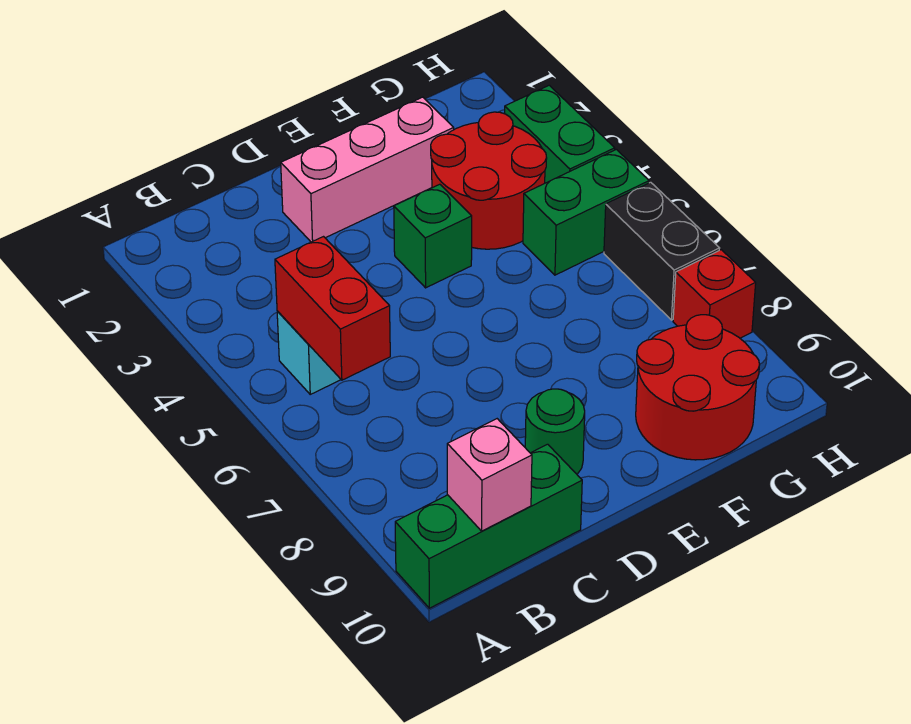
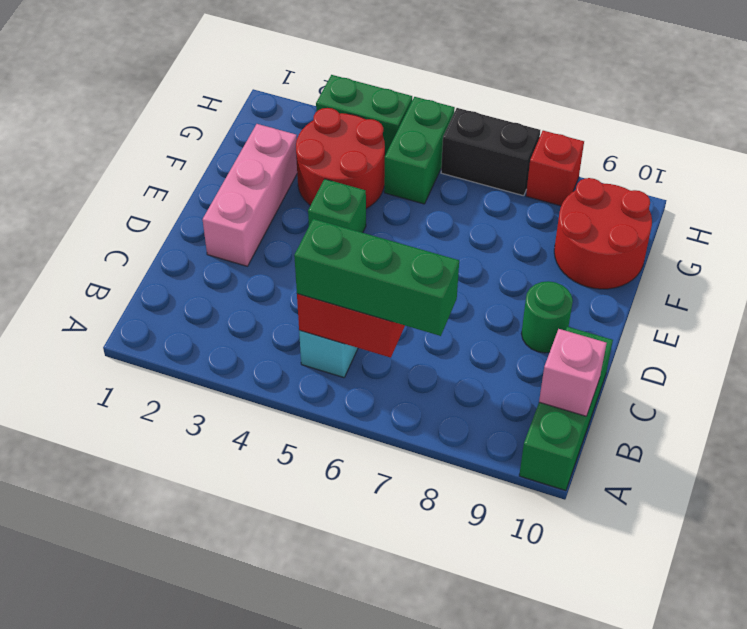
none -> green brick B5:B7 level 3

